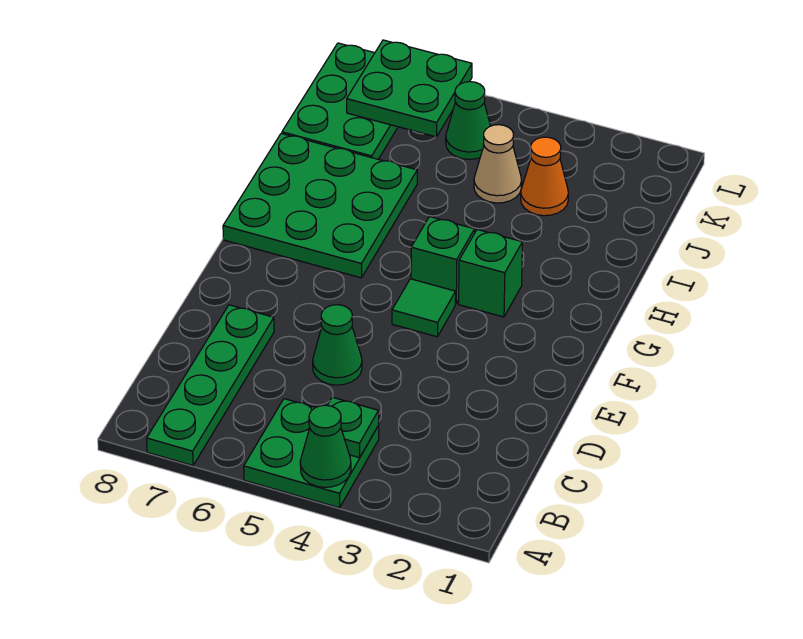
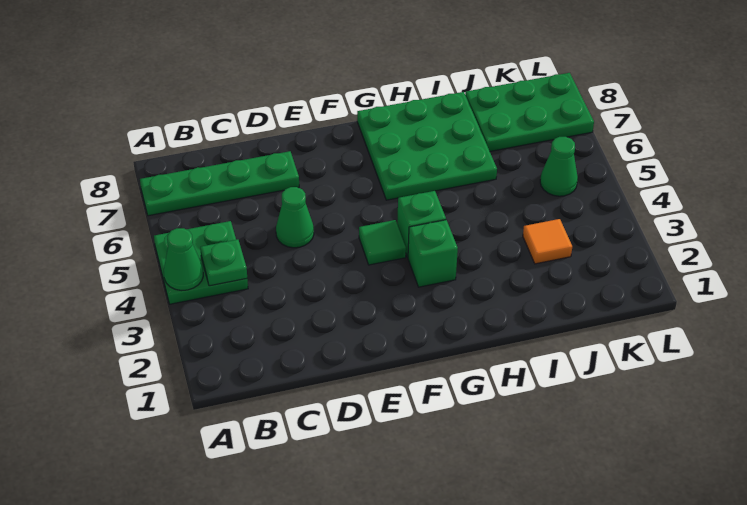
orange cone J3 level 1 -> orange tile J3 level 1
tan cone J4 level 1 -> none
green plate K6:L7 level 2 -> none

